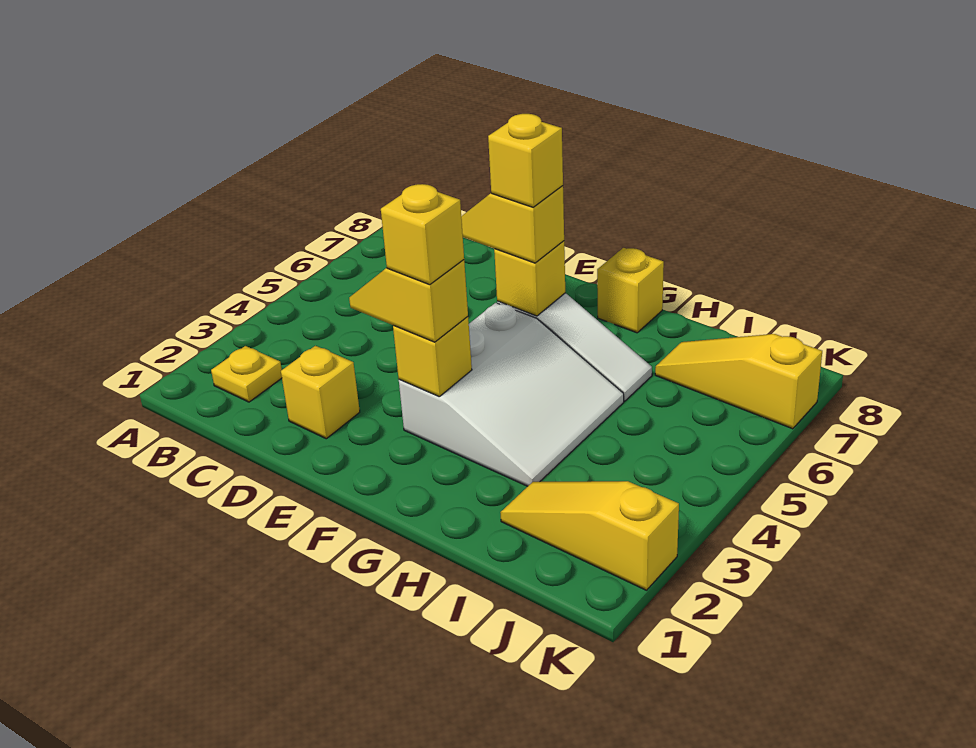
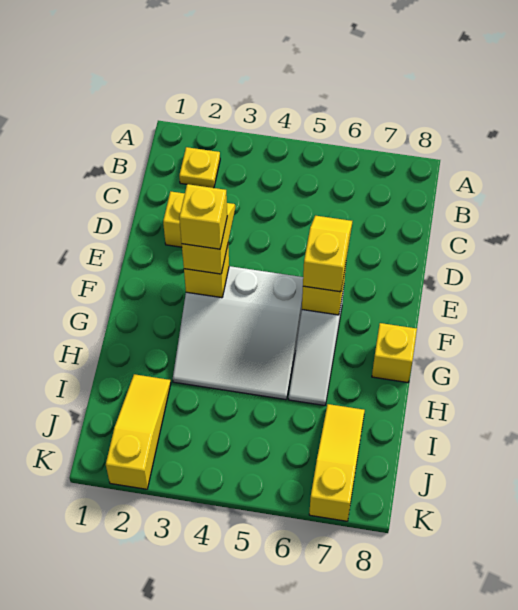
yellow brick F6 level 4 -> none

